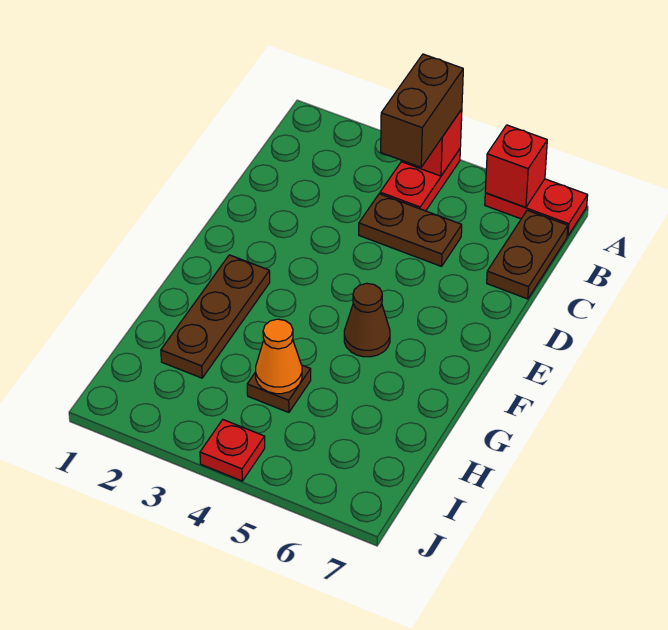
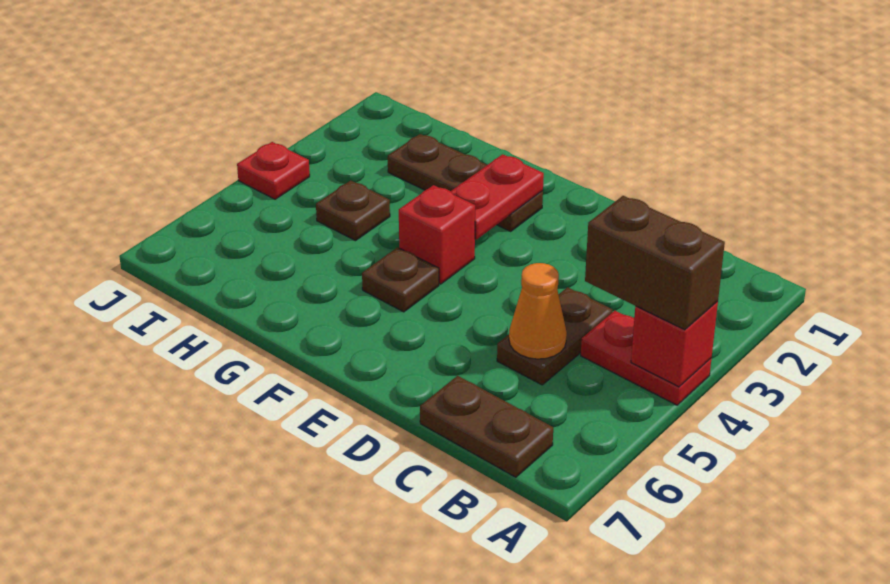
red plate A6:A7 level 1 -> red plate F2:F3 level 2
red brick A6 level 2 -> red brick F4 level 1
brown cone F5 level 1 -> brown plate F5 level 1
orange cone H4 level 2 -> orange cone C5 level 2

